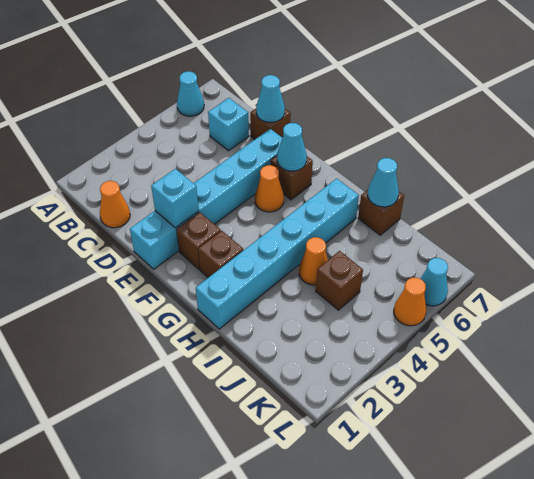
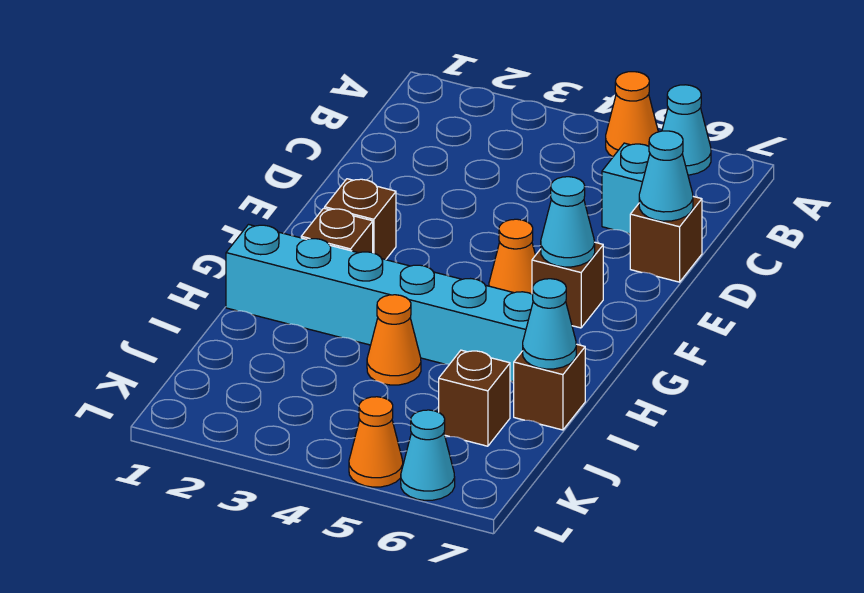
orange cone C1 level 1 -> orange cone A5 level 1
cyan brick E1:E6 level 1 -> none
cyan brick E2 level 2 -> none
brown brick J4 level 1 -> brown brick J6 level 1

